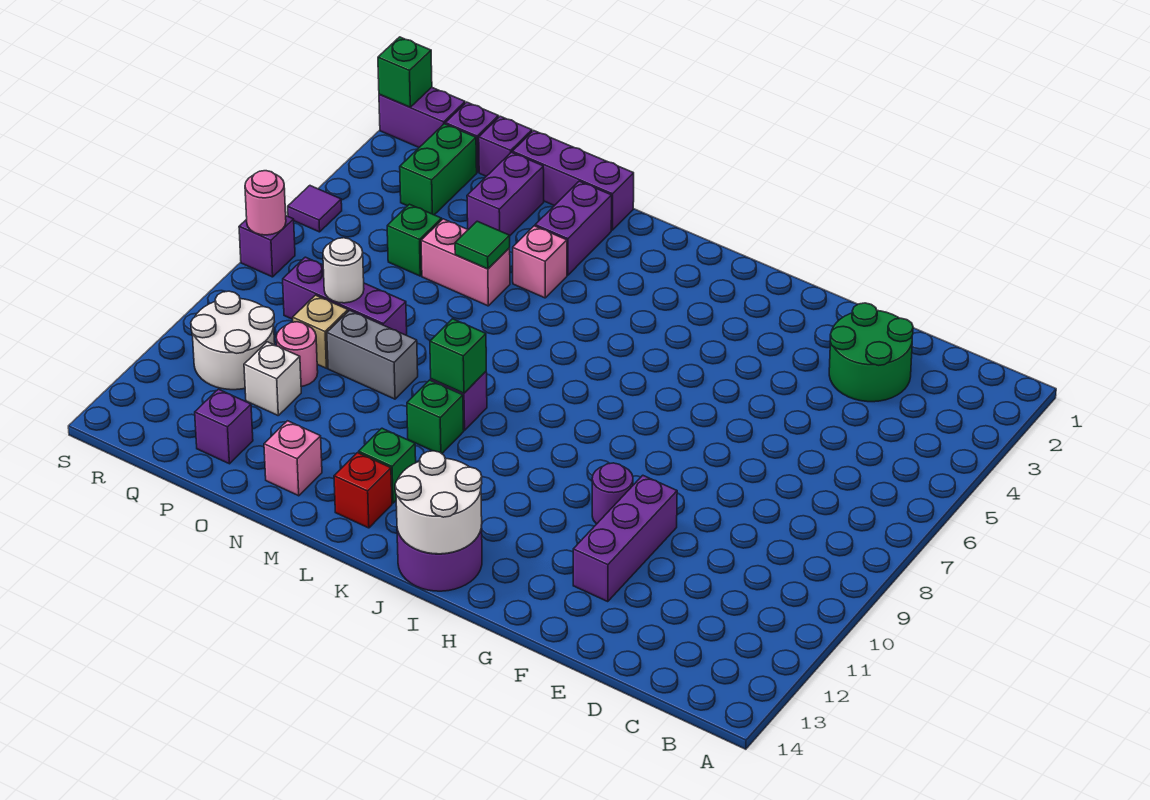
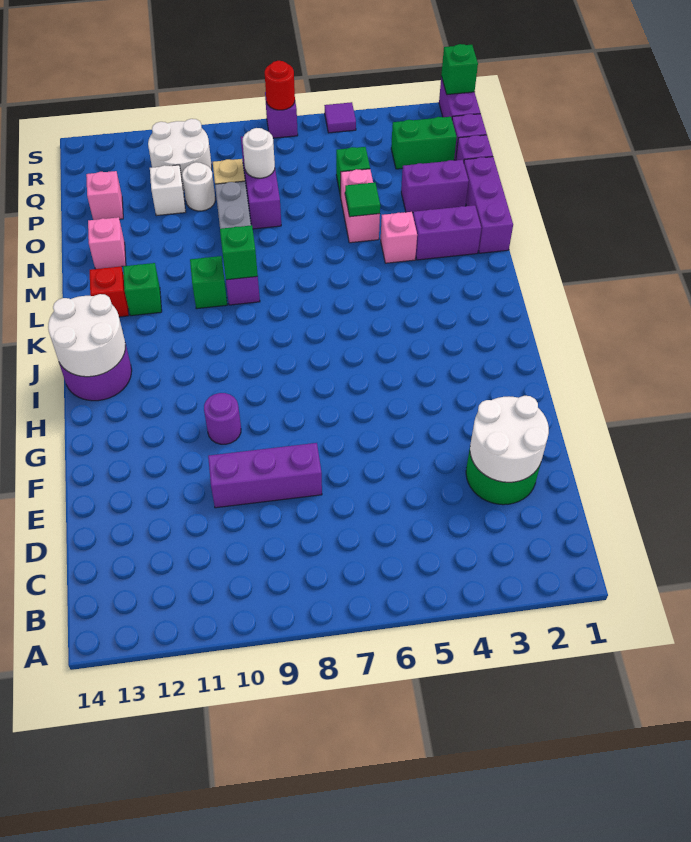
none -> white round brick D2:E3 level 2
purple brick F10:F12 level 1 -> purple brick E8:E10 level 1
pink round brick P10 level 1 -> white round brick P10 level 1
purple brick P13 level 1 -> pink brick P13 level 1
pink round brick S7 level 2 -> red round brick S7 level 2

